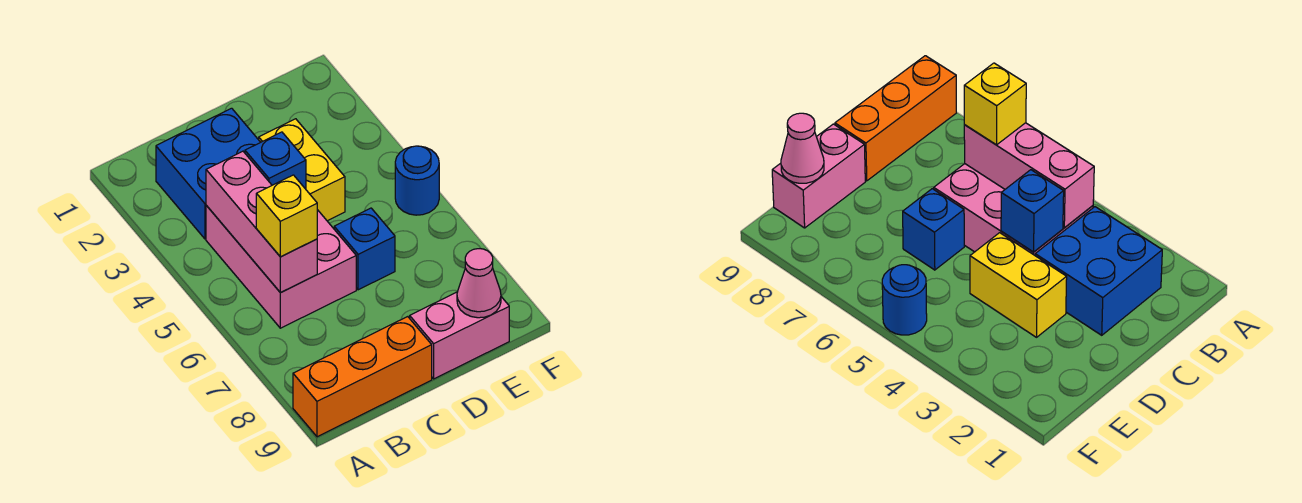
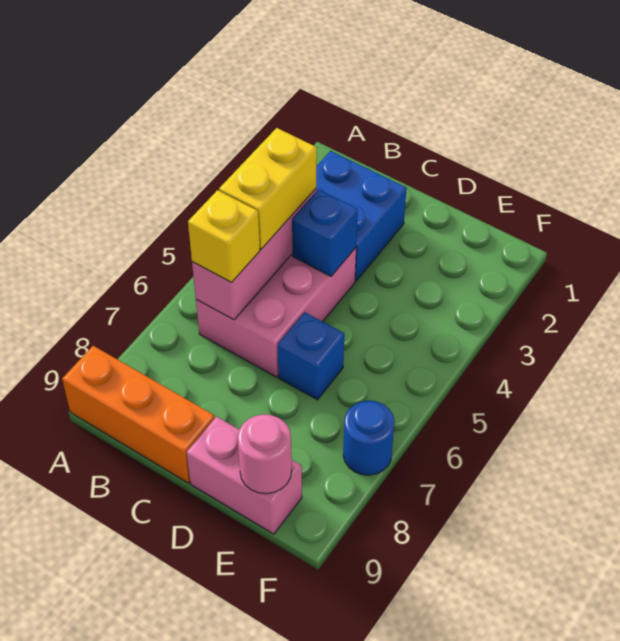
yellow brick D3:D4 level 1 -> yellow brick B4:B5 level 3
pink cone E9 level 2 -> pink round brick E9 level 2
blue round brick F5 level 1 -> blue round brick F7 level 1

